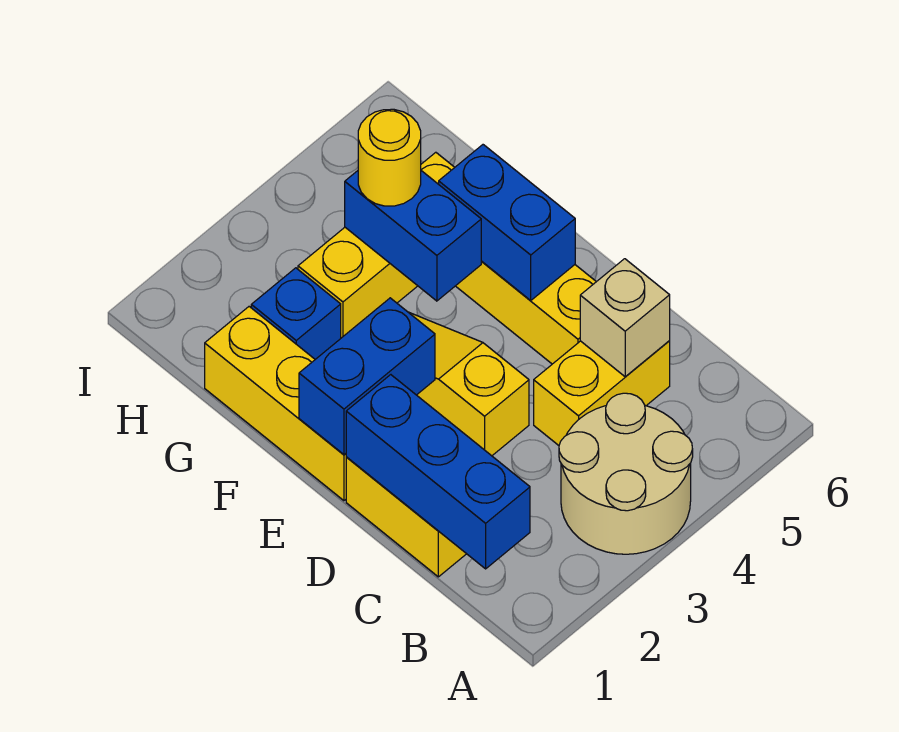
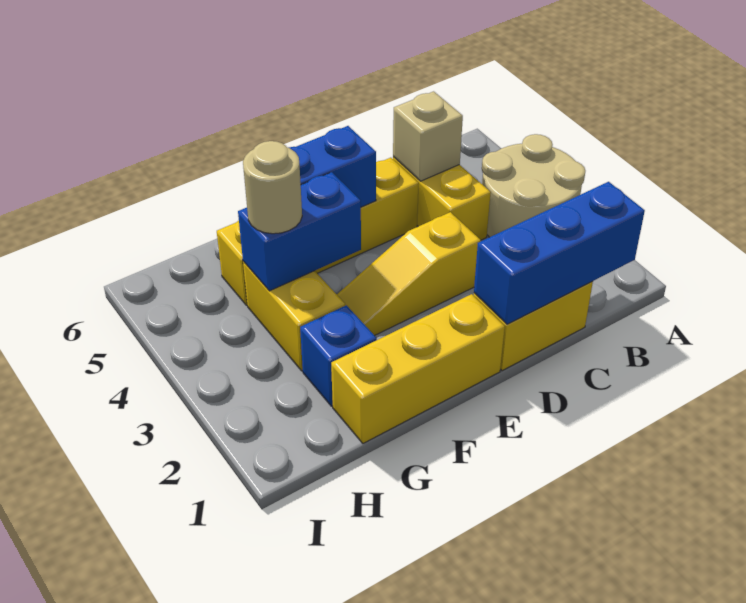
blue brick E1:E2 level 2 -> none
yellow round brick G4 level 3 -> tan round brick G4 level 3

